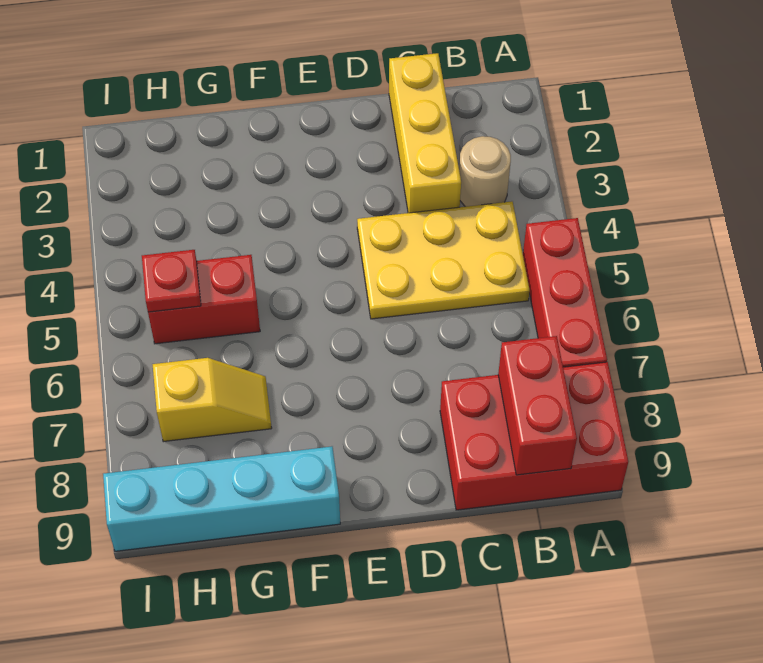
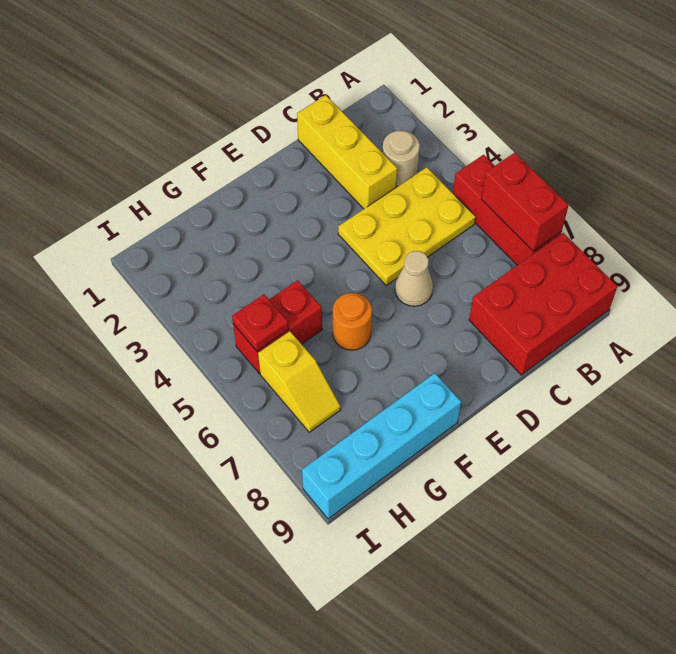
red brick B8:B9 level 2 -> red brick A6:A7 level 2
none -> tan cone D6 level 1
none -> orange round brick F6 level 1
yellow slope G7:H7 level 1 top H -> yellow slope H6:H7 level 1 top 6

